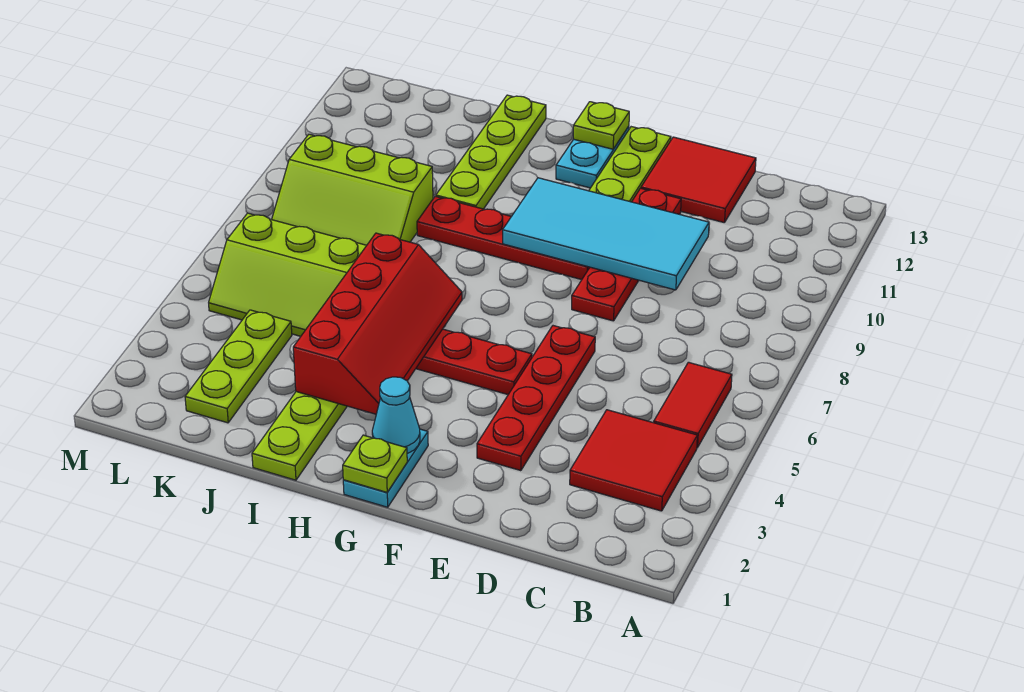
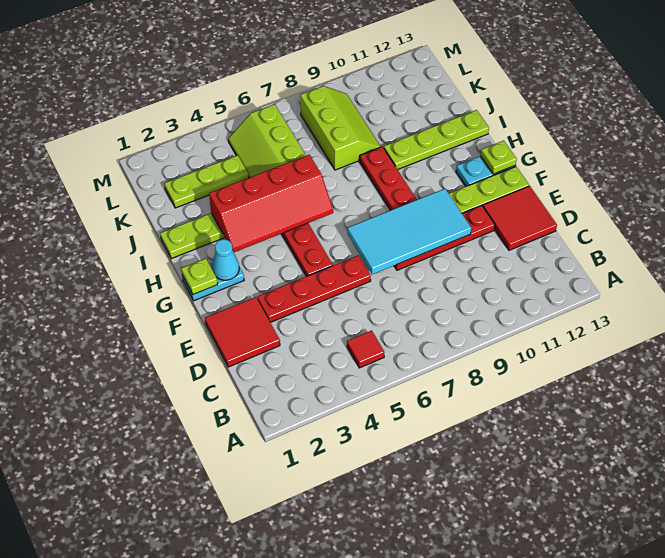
red tile B3:C4 level 1 -> red tile D1:E2 level 1
red tile B5:B6 level 1 -> red tile B5 level 1
cyan tile D9:G10 level 2 -> cyan tile E7:F10 level 2
lime slope J8:L9 level 1 top 9 -> lime slope J8:L9 level 1 top 8

